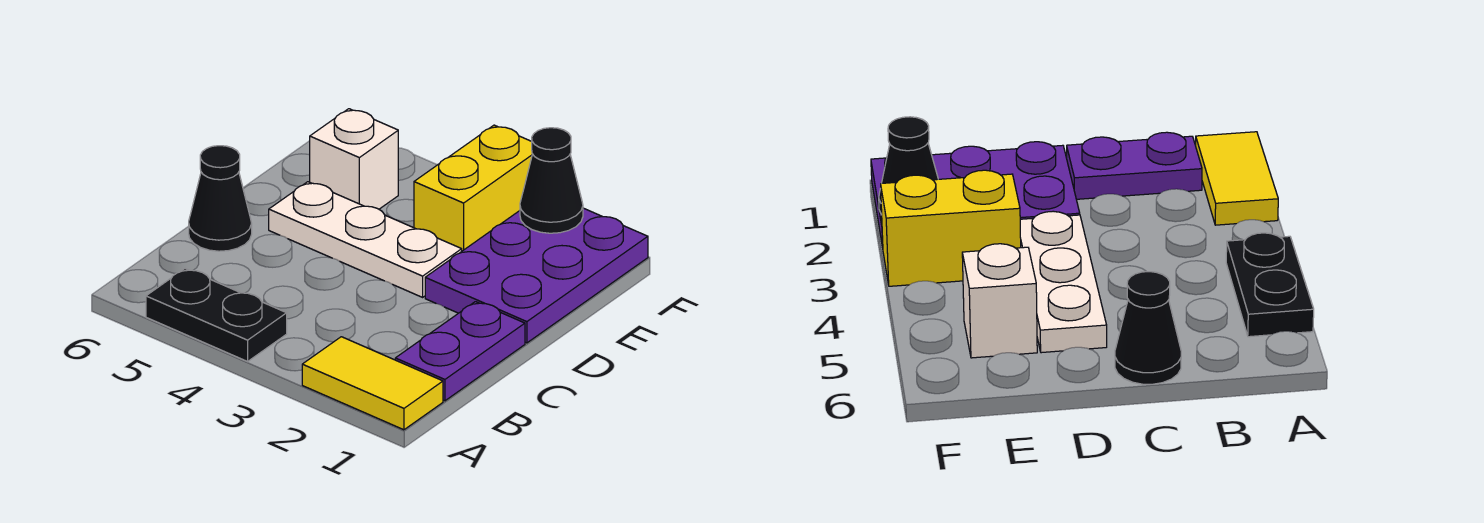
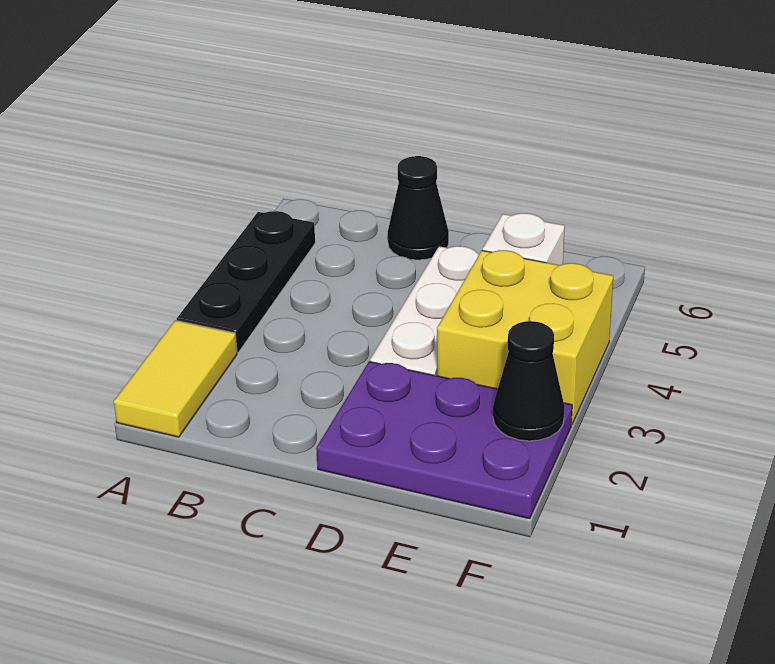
black plate A4:A5 level 1 -> black plate A3:A5 level 1
purple plate B1:C1 level 1 -> none
yellow brick E3:F3 level 1 -> yellow brick E3:F4 level 1

